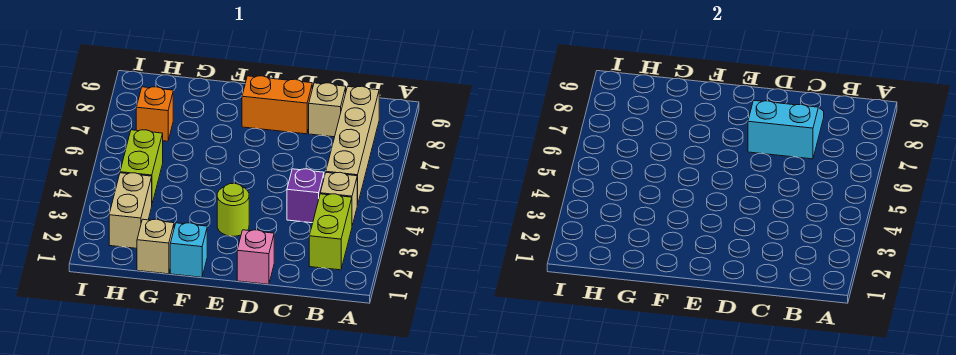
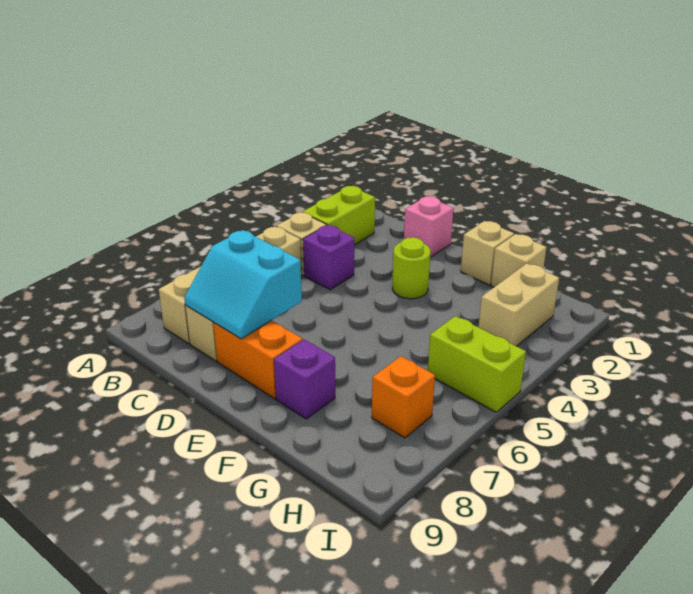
cyan brick F1 level 1 -> tan brick F1 level 1
none -> purple brick F8 level 1
lime brick H4:H5 level 1 -> lime brick H5:I5 level 1

